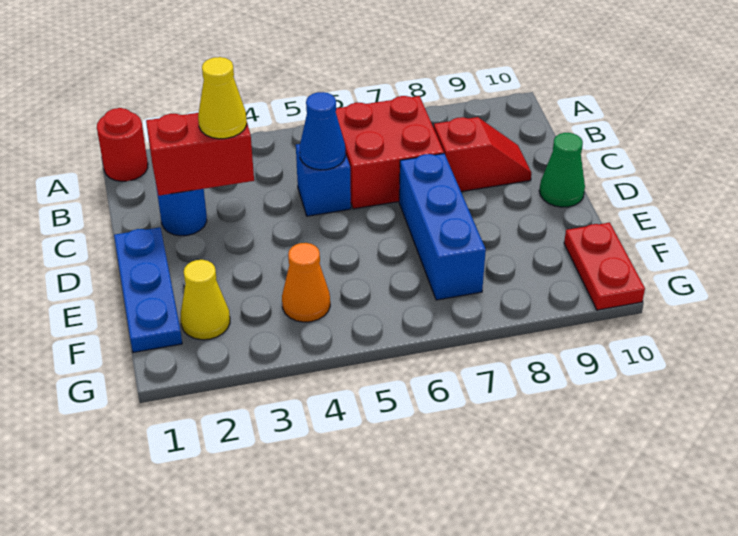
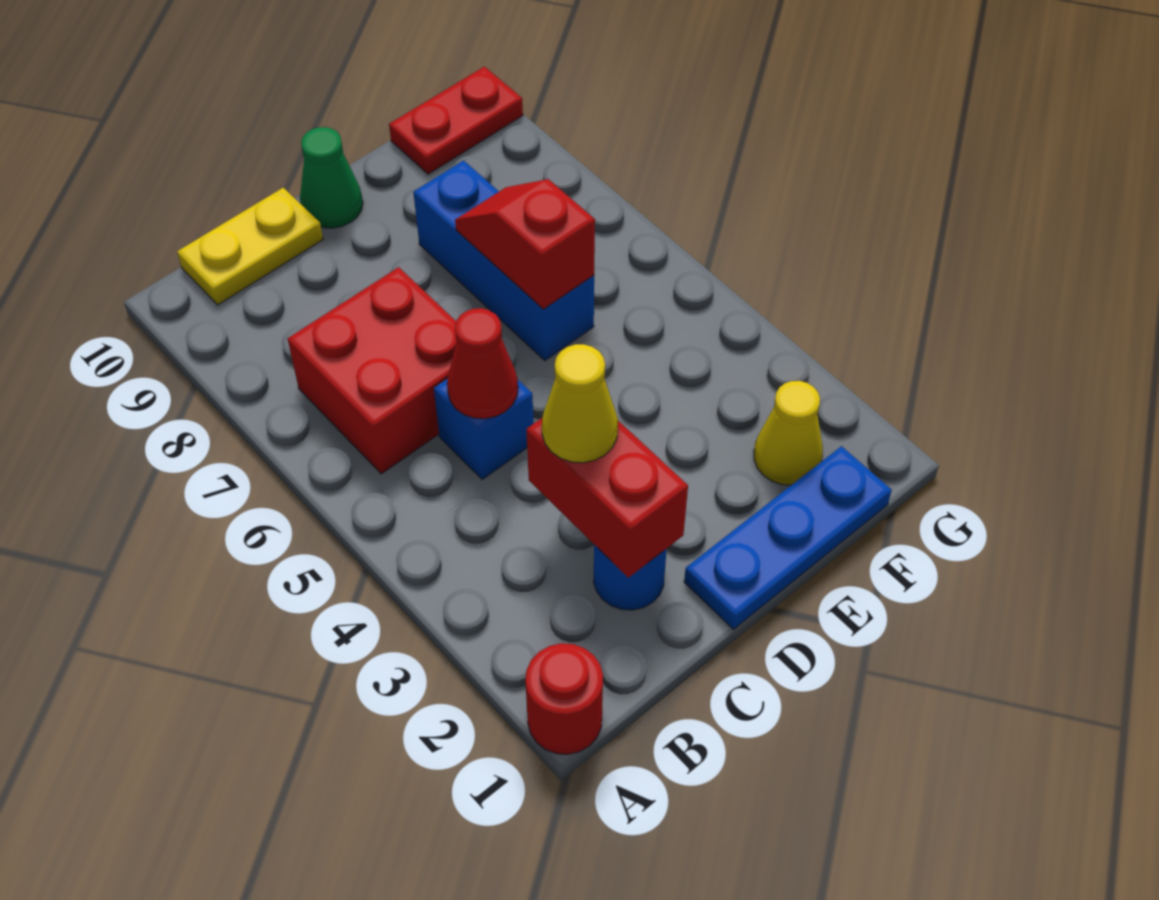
none -> yellow plate B10:C10 level 1
blue cone C5 level 2 -> red cone C5 level 2
red slope C8:C9 level 1 top 8 -> red slope E6:E7 level 2 top 6
blue brick D7:F7 level 1 -> blue brick E6:E8 level 1
orange cone F4 level 1 -> none

